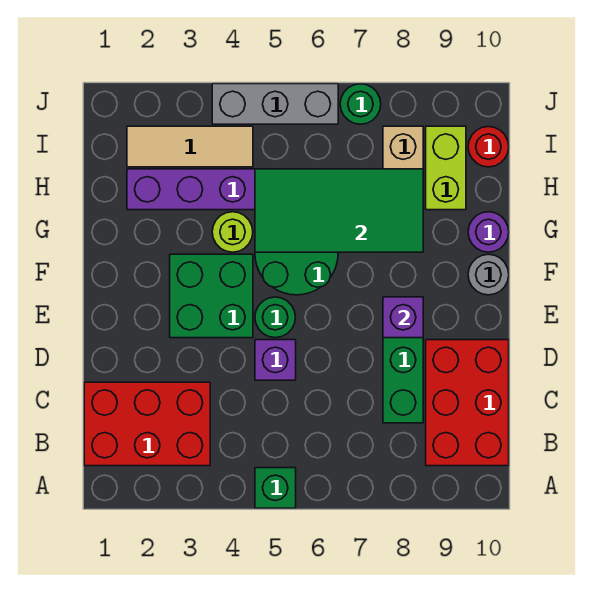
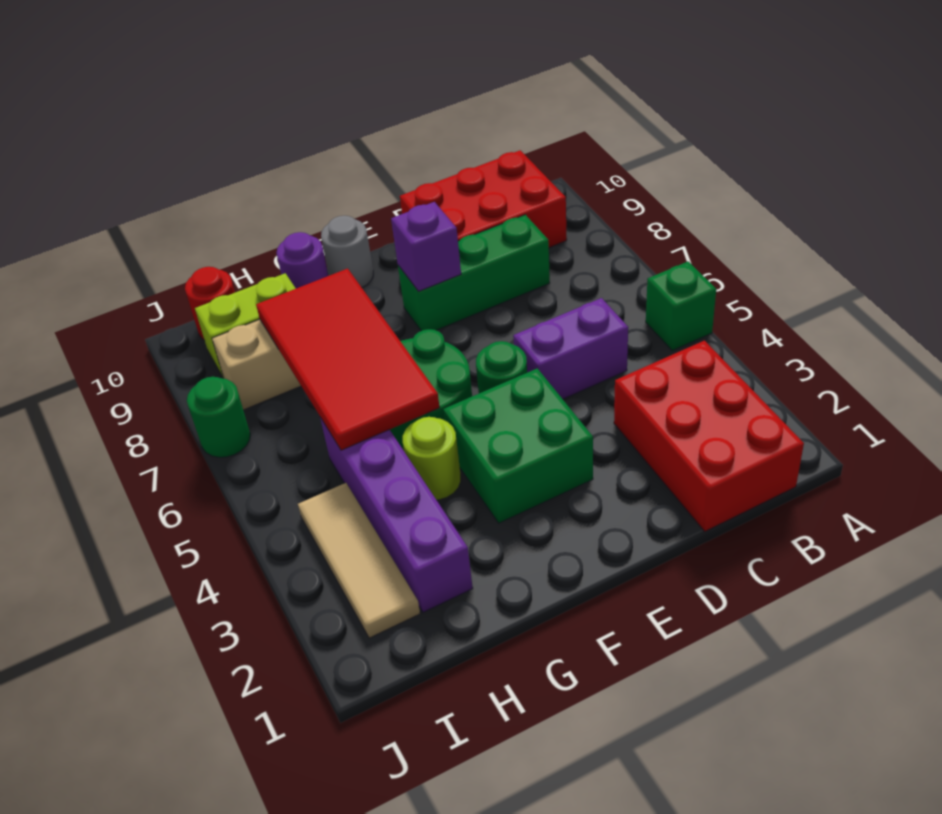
purple brick D5 level 1 -> purple brick C5:D5 level 1
green tile G5:H8 level 2 -> red tile G5:H8 level 2
grey brick J4:J6 level 1 -> none

